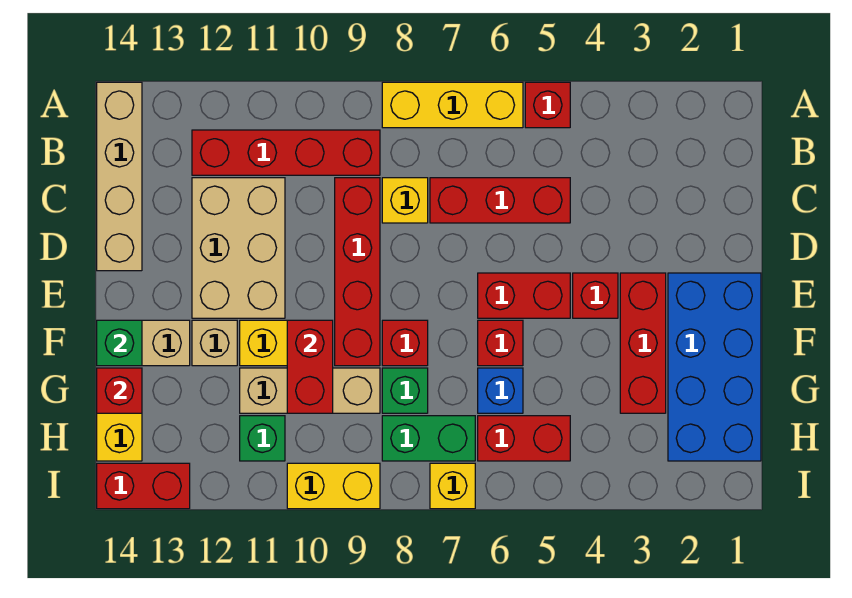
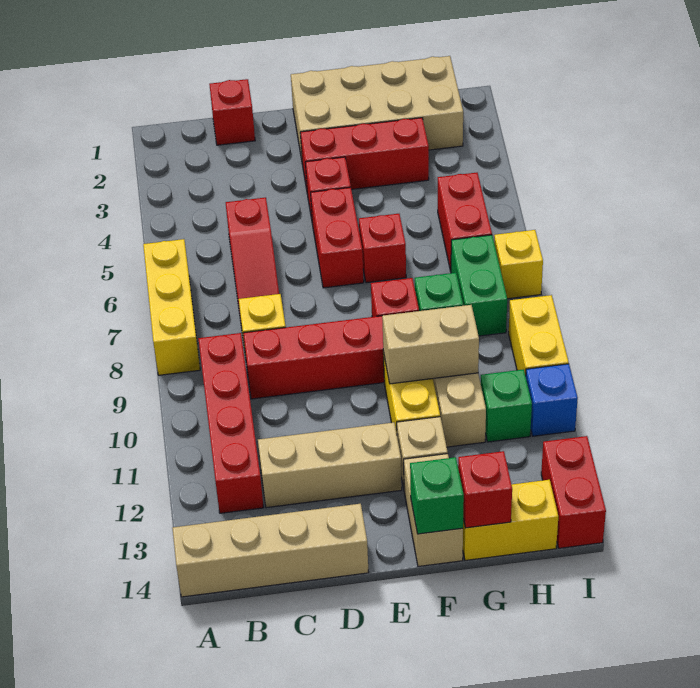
red brick A5 level 1 -> red brick C1 level 1
red brick C5:C7 level 1 -> red slope C5:C7 level 1 top 5
tan brick C11:E12 level 1 -> tan brick C12:E12 level 1
blue brick E1:H2 level 1 -> tan brick E1:H2 level 1
red brick F10:G10 level 2 -> tan brick F10:G10 level 2
blue brick G6 level 1 -> blue brick I11 level 1

